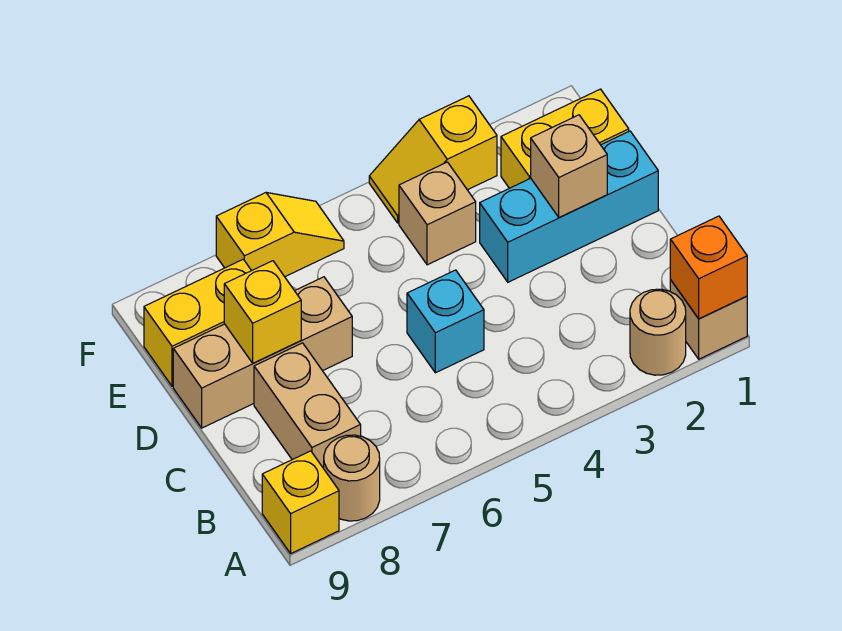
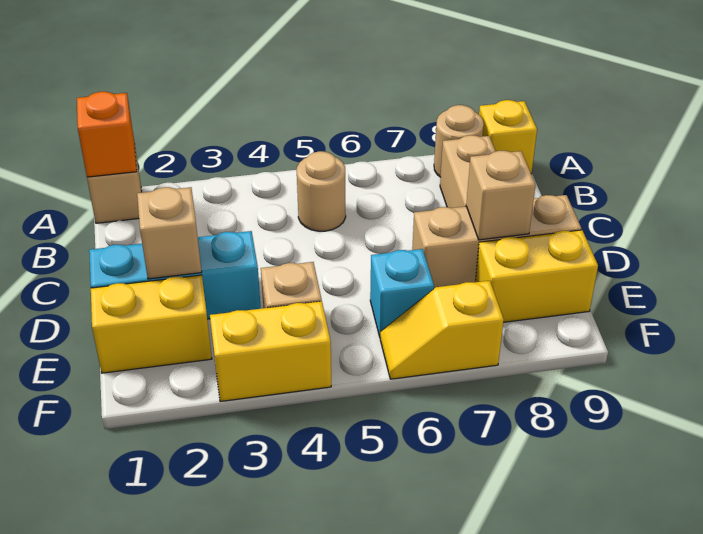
tan round brick A2 level 1 -> tan round brick B5 level 1
cyan brick C5 level 1 -> cyan brick E6 level 1
yellow brick D8 level 2 -> tan brick D8 level 2
yellow slope F3:F4 level 1 top 3 -> yellow brick F3:F4 level 1

